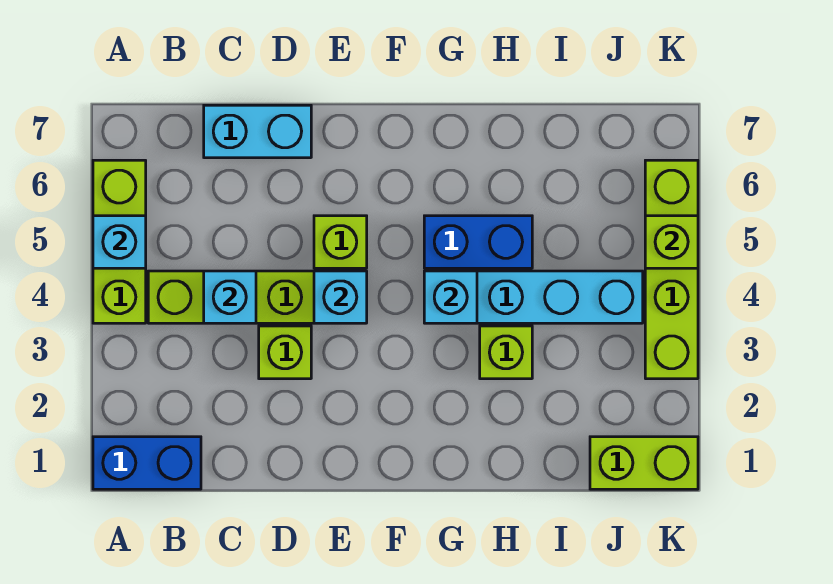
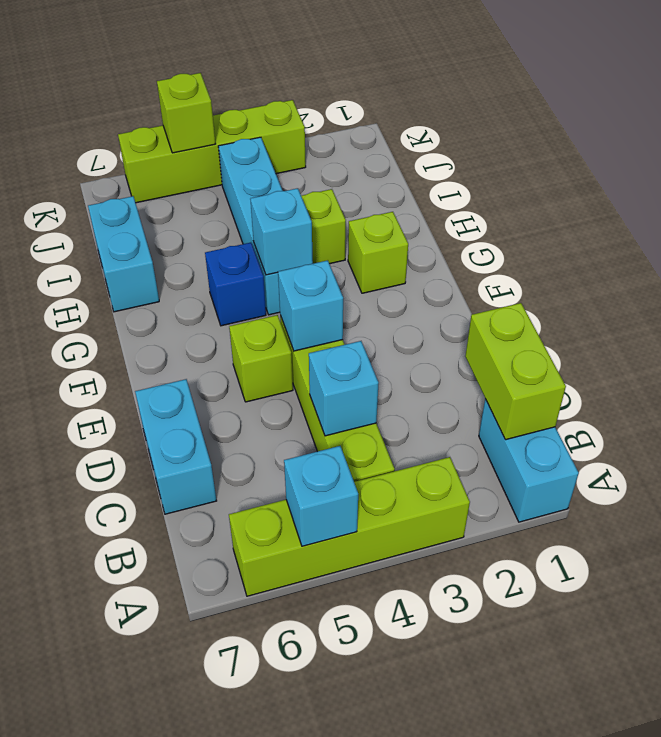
blue brick A1:B1 level 1 -> cyan brick A1:B1 level 1
lime brick A4:A6 level 1 -> lime brick A3:A6 level 1
lime brick D3 level 1 -> lime brick G2 level 1
blue brick G5:H5 level 1 -> blue brick G5 level 1
none -> cyan brick H7:I7 level 1
lime brick J1:K1 level 1 -> lime brick B1:C1 level 2

